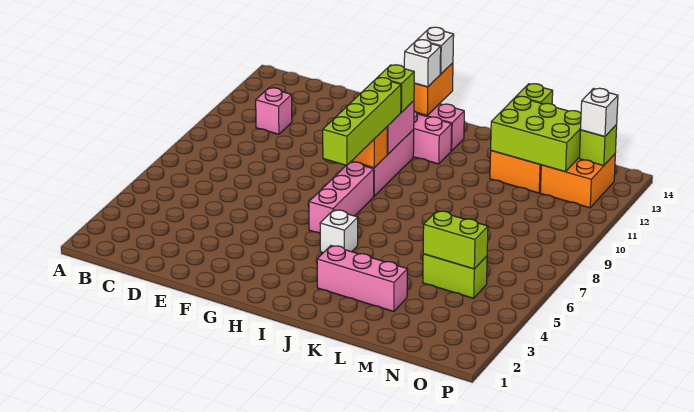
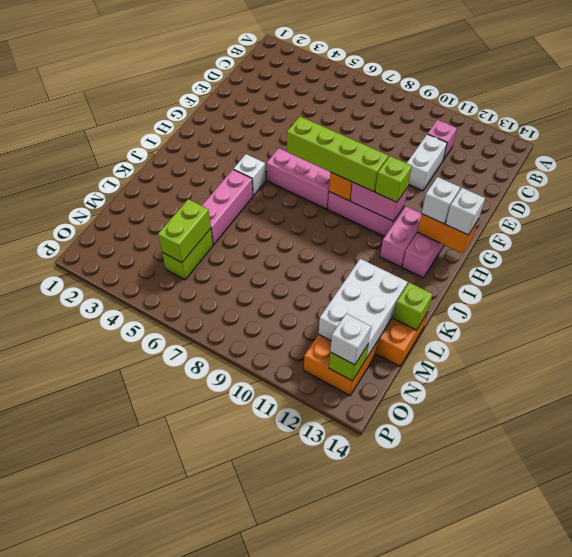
none -> white brick D11:E11 level 1
pink brick J3:L3 level 1 -> pink brick J5:L5 level 1
lime brick L12:N13 level 2 -> white brick L12:N13 level 2

